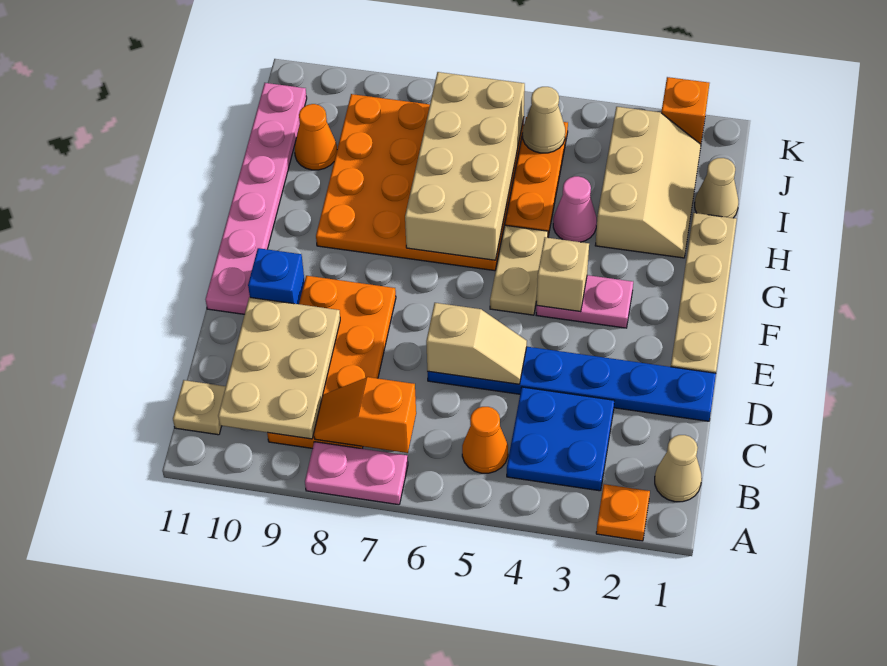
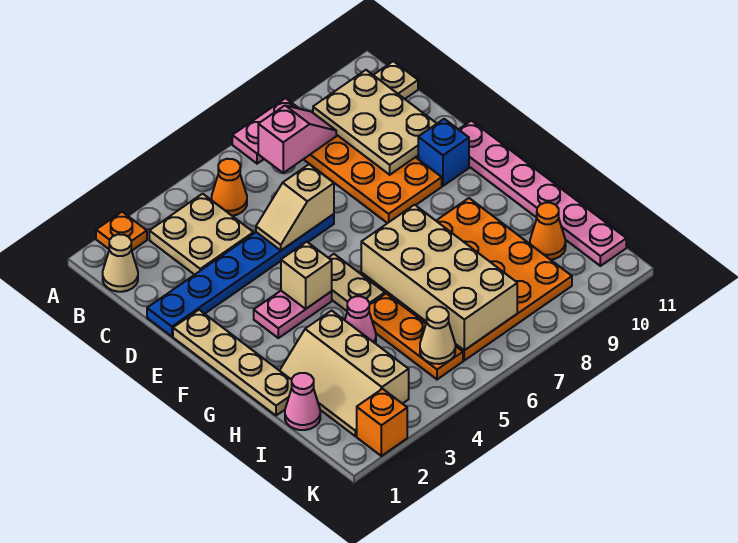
blue plate B3:C4 level 1 -> tan plate B3:C4 level 1
orange slope B7:B8 level 2 top 7 -> pink slope B7:B8 level 2 top 7
tan cone I1 level 1 -> pink cone I1 level 1

